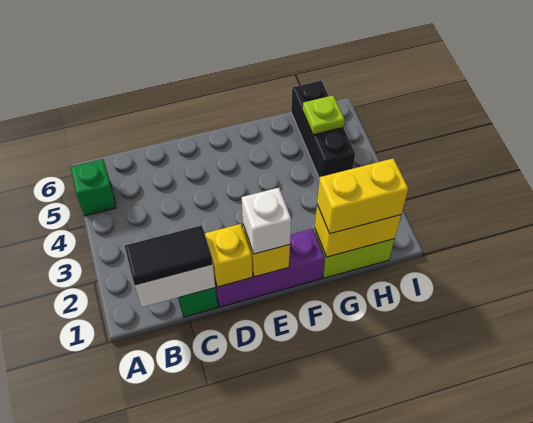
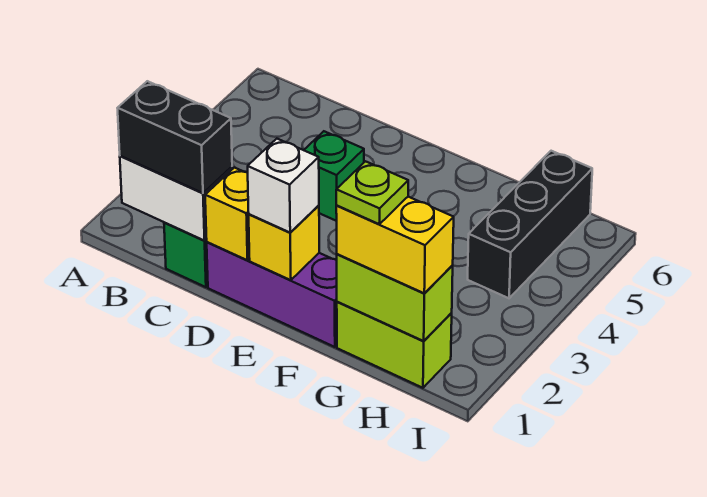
green brick A5 level 1 -> green brick D4 level 1
black tile B1:C1 level 3 -> black brick B1:C1 level 3
yellow brick G1:H1 level 2 -> lime brick G1:H1 level 2
lime plate H5 level 2 -> lime plate G1 level 4

